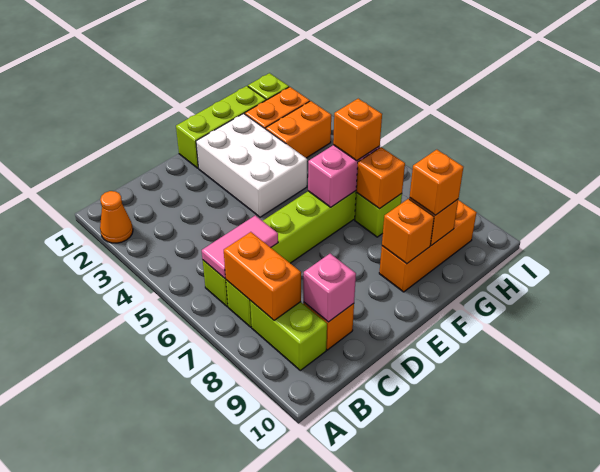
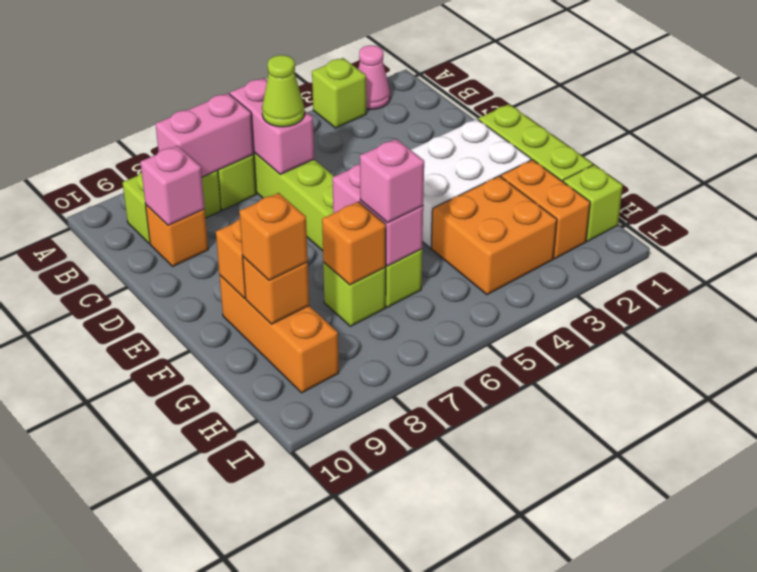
orange cone A2 level 1 -> pink cone A2 level 1
none -> lime brick A3 level 1
pink tile B6:C6 level 2 -> pink brick B6:C6 level 2
orange brick B7:B8 level 2 -> pink brick B7:B8 level 2
none -> lime cone C6 level 3
orange brick G3:H3 level 1 -> orange brick G3:H4 level 1
orange brick G6 level 3 -> pink brick G6 level 3

